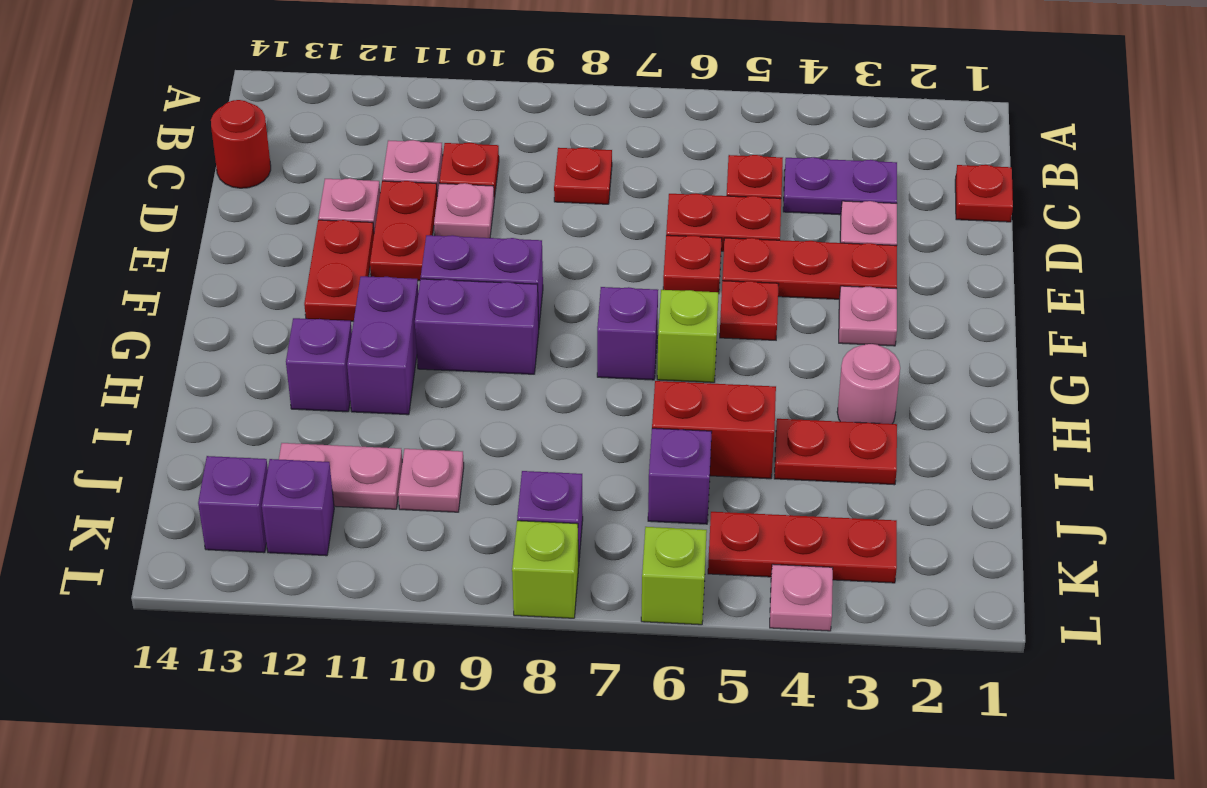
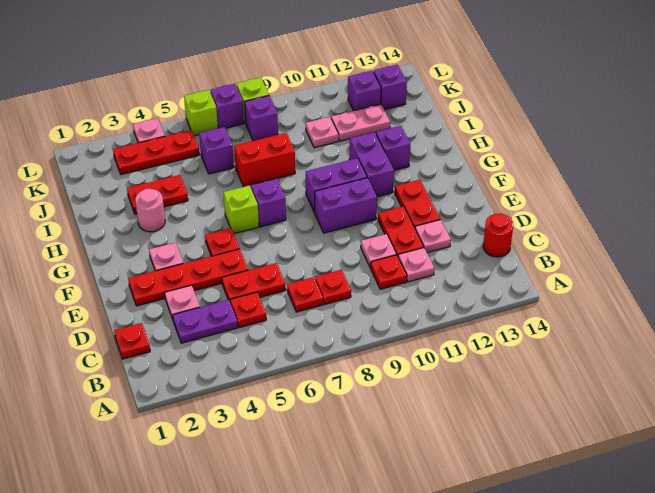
red plate E3:E5 level 1 -> red plate E2:E5 level 1
red plate E6 level 1 -> red plate C7 level 1
red brick I5:I6 level 1 -> red brick I7:I8 level 1
none -> purple brick L7 level 1

